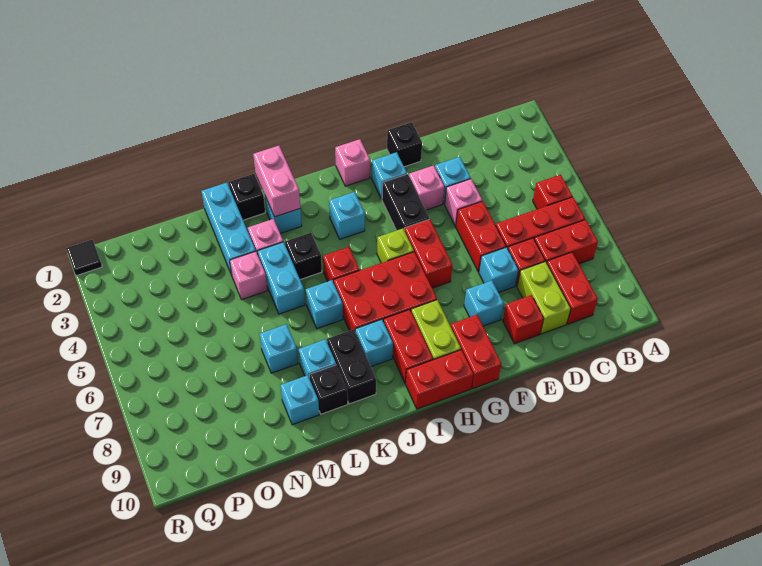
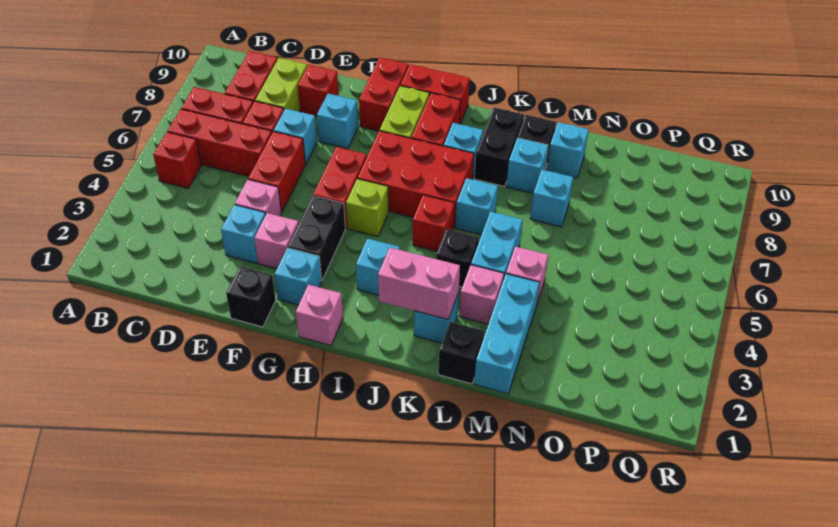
pink brick K1:K2 level 2 -> pink brick J2:K2 level 2
black tile R1 level 1 -> none

